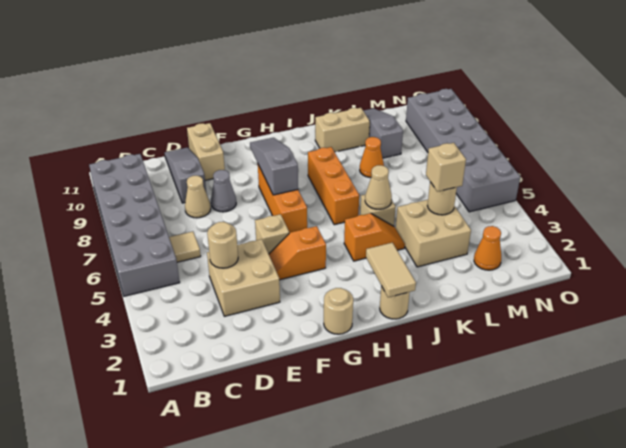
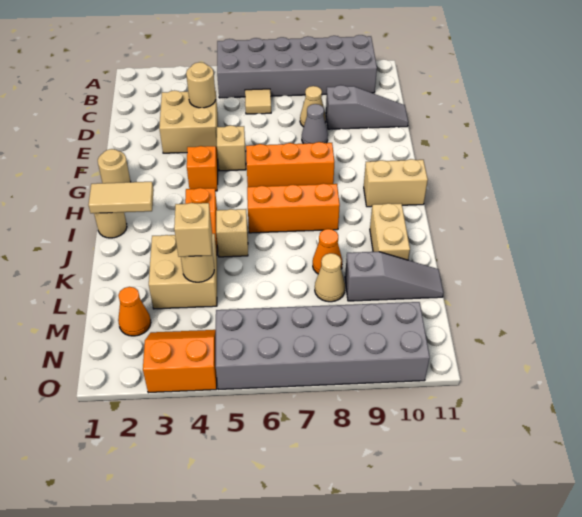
tan brick E10:E11 level 1 -> tan brick H10:H11 level 1
grey slope G7:G9 level 2 top 7 -> none
tan cone J5 level 2 -> tan cone L8 level 1
none -> orange slope N3:O4 level 1 top O

